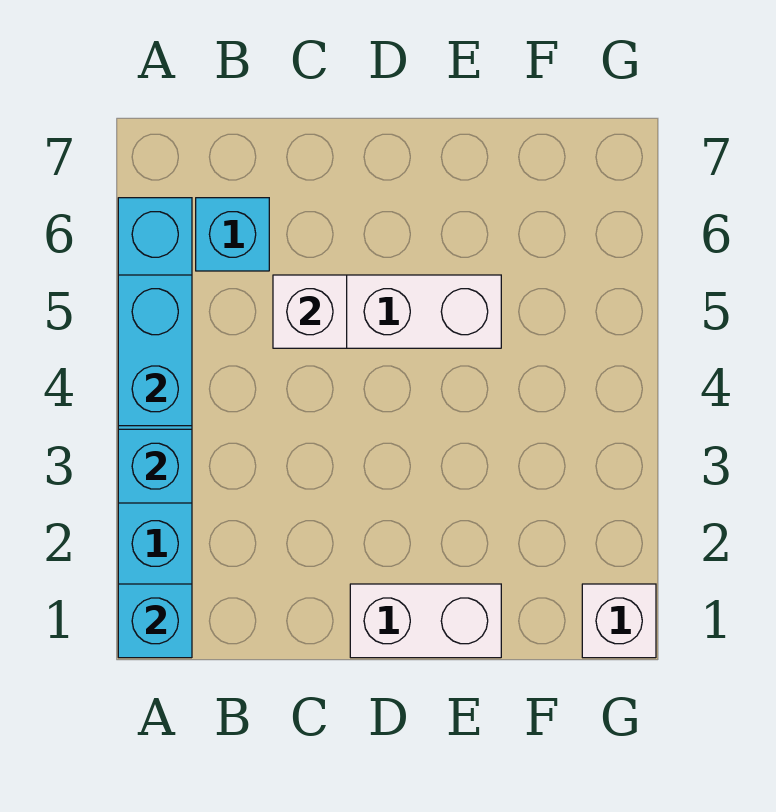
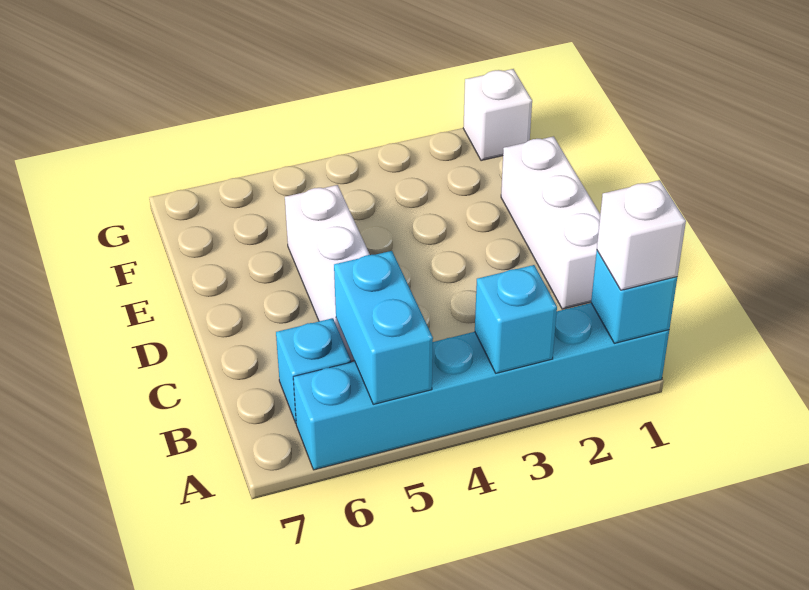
cyan brick A4:A5 level 2 -> cyan brick A5:B5 level 2
white brick C5 level 2 -> white brick A1 level 3
white brick D1:E1 level 1 -> white brick C1:E1 level 1

